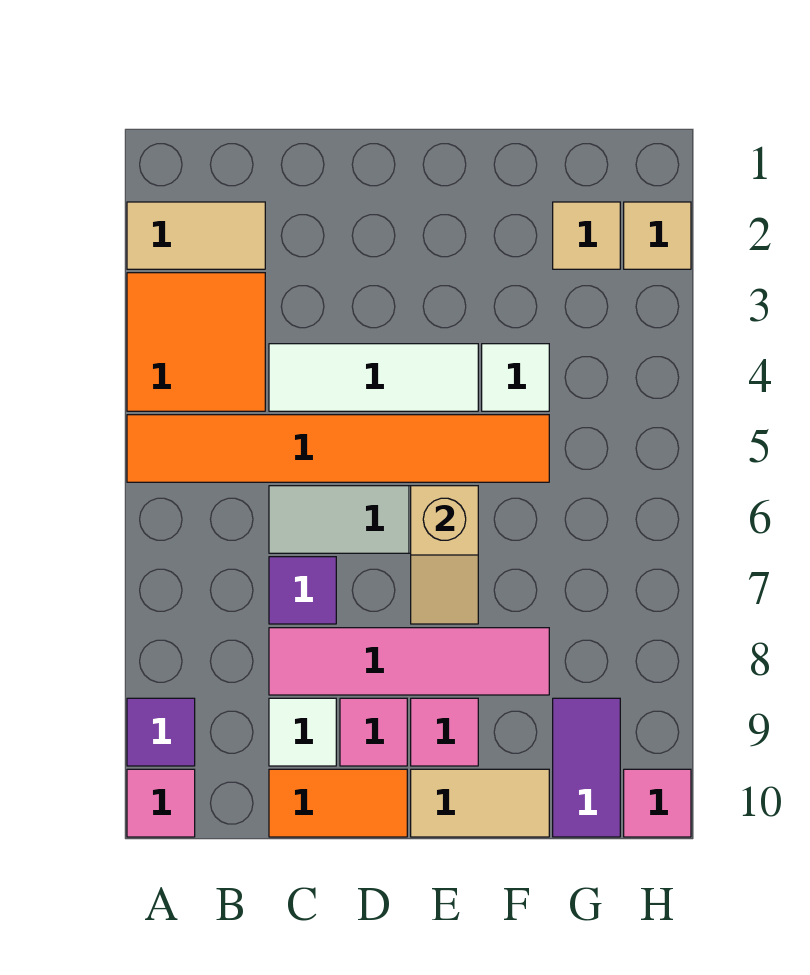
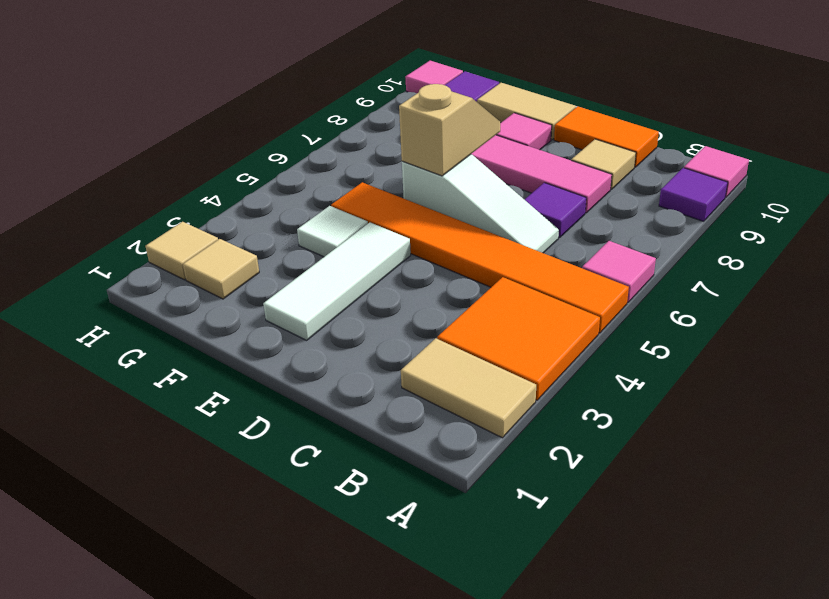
white tile C4:E4 level 1 -> white tile E2:E4 level 1
white tile C9 level 1 -> tan tile C9 level 1
pink tile D9 level 1 -> pink tile A6 level 1

